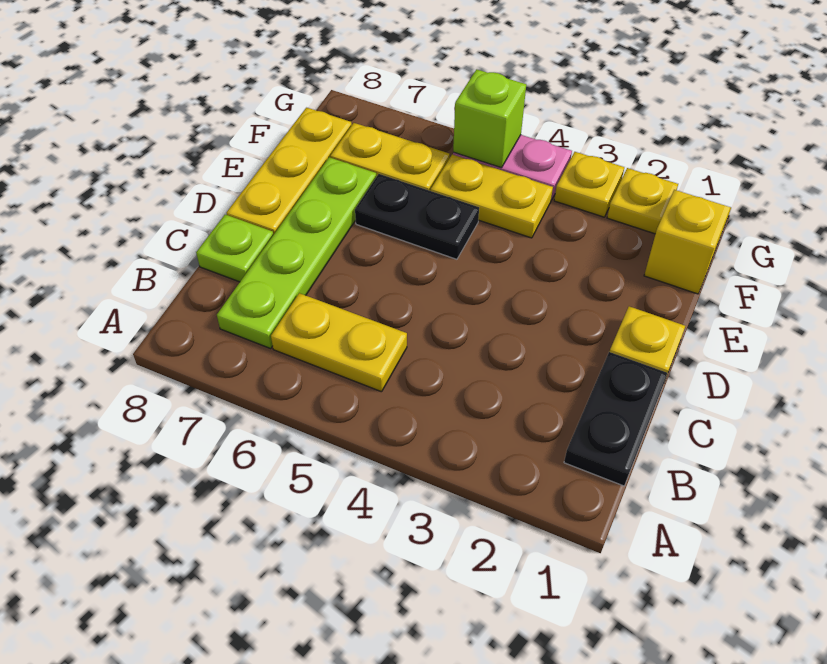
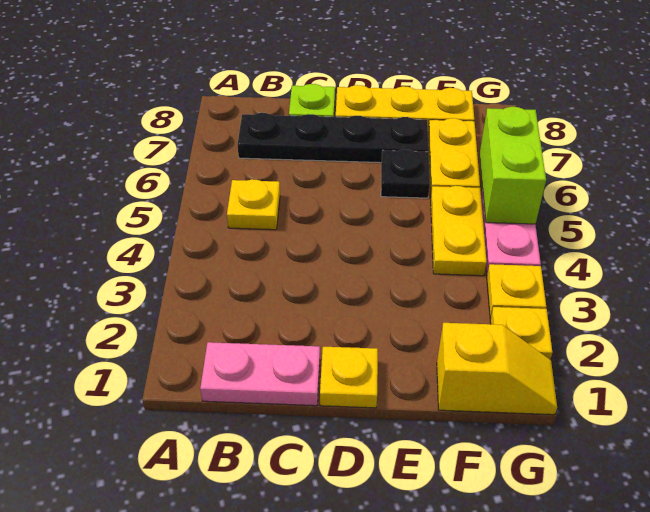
black plate B1:C1 level 1 -> pink plate B1:C1 level 1
yellow plate B5:B6 level 1 -> yellow plate B5 level 1
lime plate B7:E7 level 1 -> black plate B7:E7 level 1
black plate E5:E6 level 1 -> black plate E6 level 1
lime brick G5 level 2 -> lime brick G5:G6 level 2

